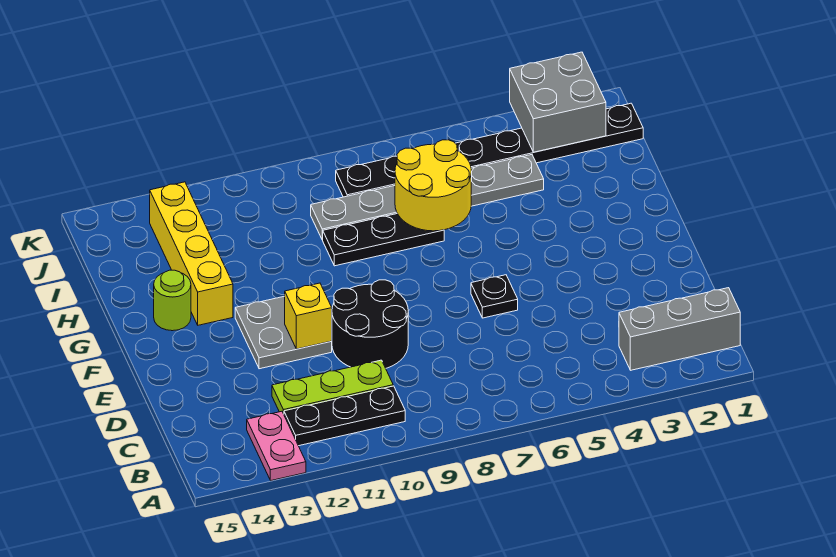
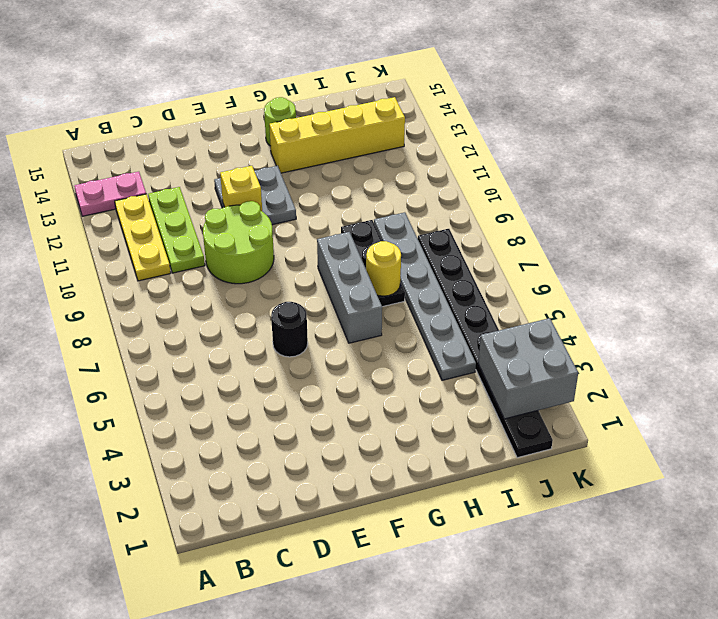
grey brick B1:B3 level 1 -> grey brick G6:G8 level 1
black plate B10:B12 level 1 -> yellow plate B10:B12 level 1
black round brick D9:E10 level 1 -> lime round brick D9:E10 level 1
black plate E6 level 1 -> black round brick E6 level 1
yellow round brick H6:I7 level 2 -> yellow round brick H7 level 2

